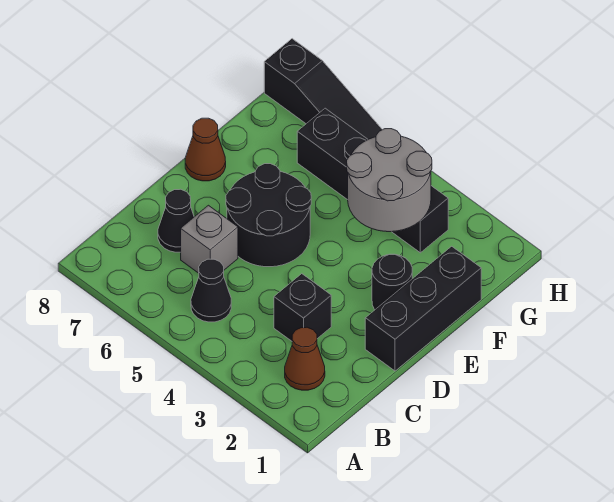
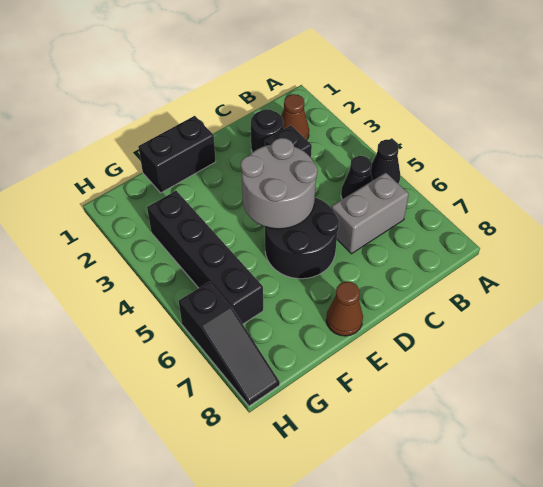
grey brick C6 level 1 -> grey brick B6:C6 level 1
black cone C7 level 1 -> black cone A5 level 1
black brick D1:F1 level 1 -> black brick E1:F1 level 1
black round brick E2 level 1 -> black round brick C2 level 1
grey round brick F3:G4 level 2 -> grey round brick D4:E5 level 2
black slope H6:H8 level 1 top 8 -> black slope H6:H8 level 1 top 6

